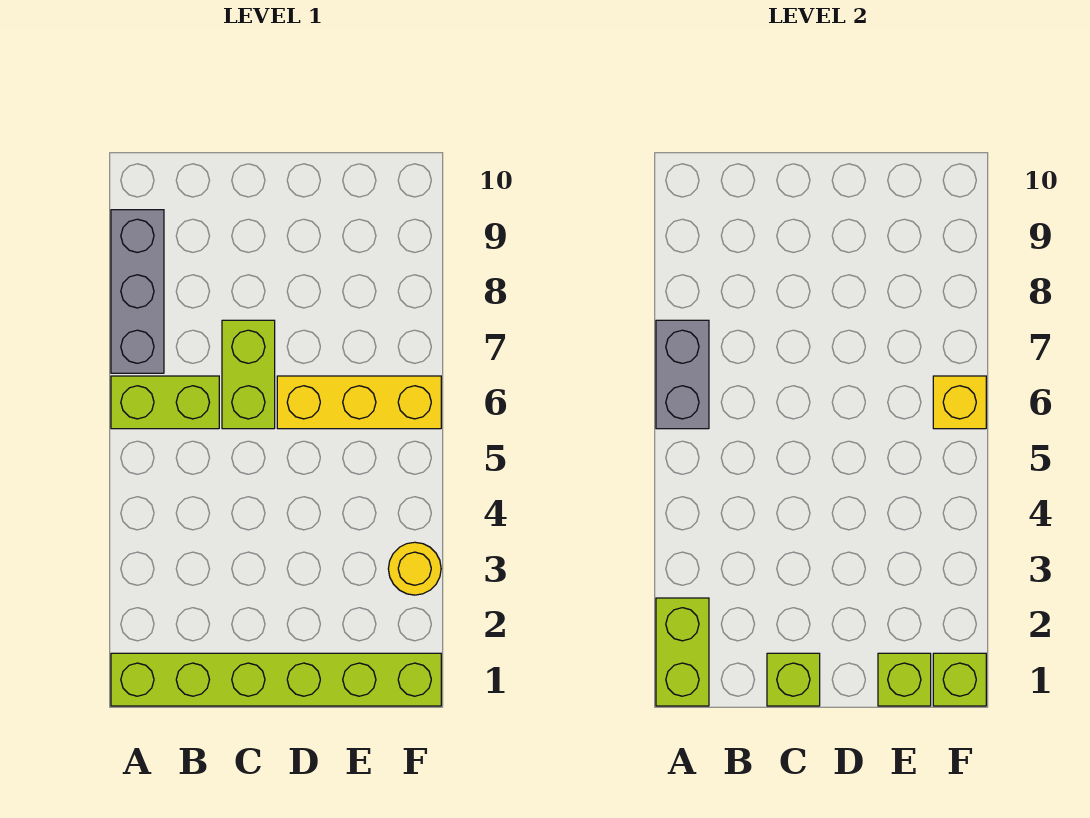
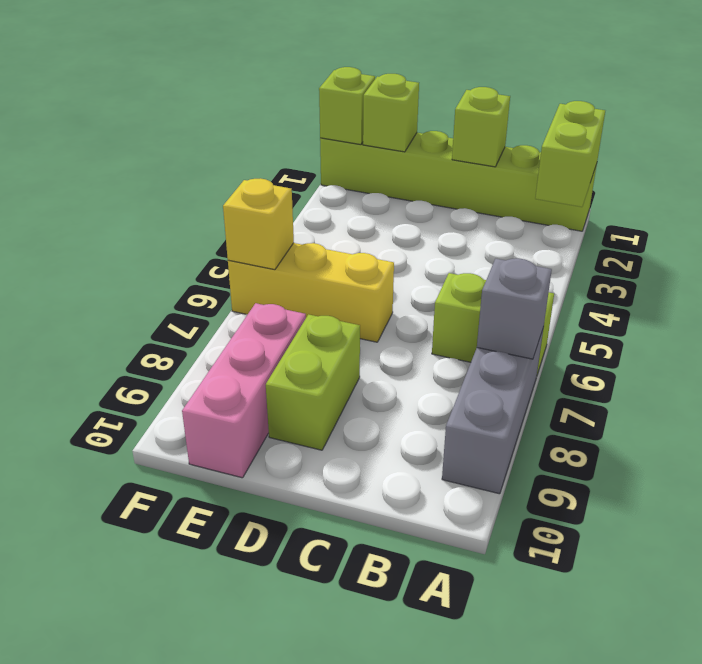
grey brick A6:A7 level 2 -> grey brick A7 level 2
lime brick C6:C7 level 1 -> lime brick D8:D9 level 1
none -> pink brick E8:E10 level 1
yellow round brick F3 level 1 -> none

